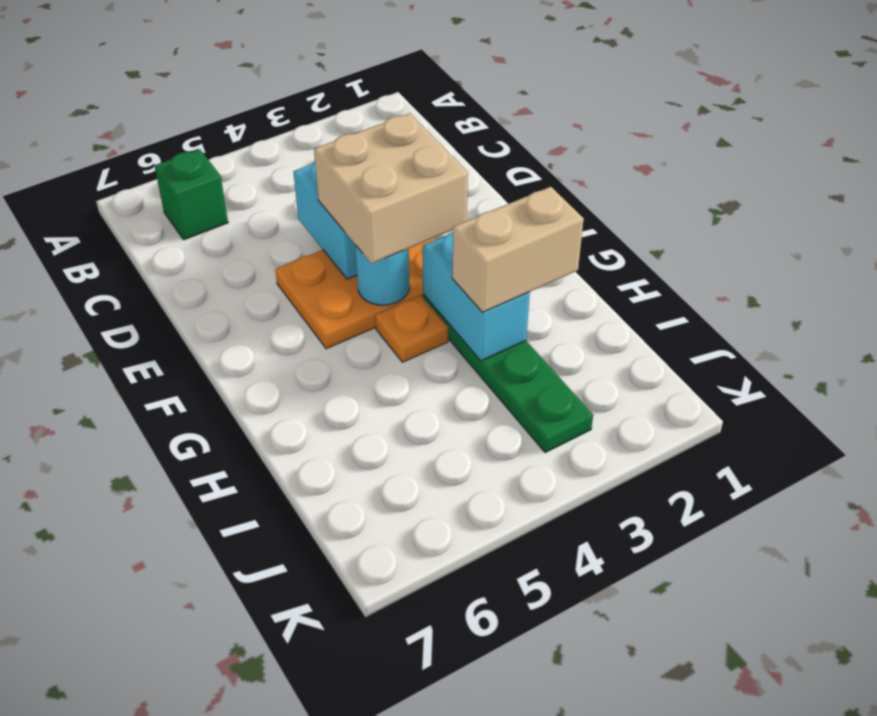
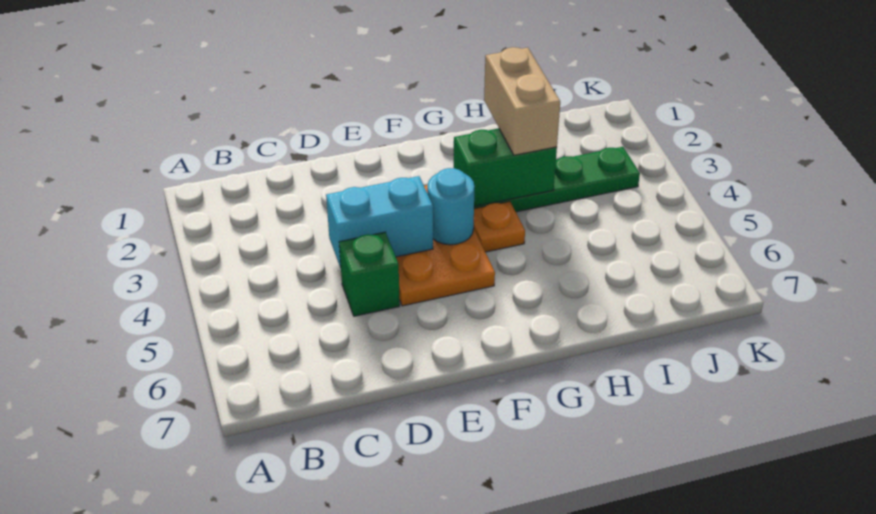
green brick B6 level 1 -> green brick D5 level 1
tan brick E3:F4 level 3 -> none
cyan brick G3:H3 level 2 -> green brick G3:H3 level 2

